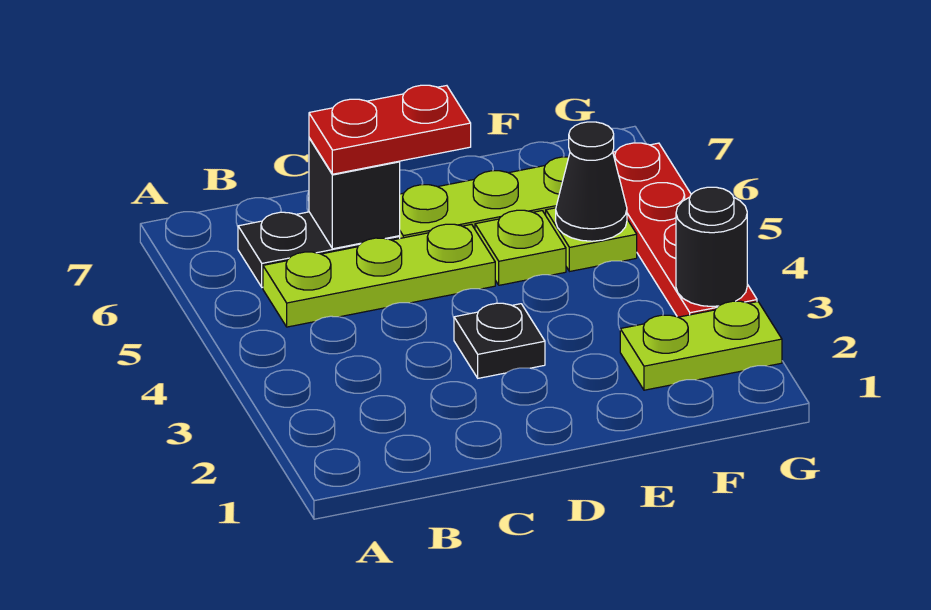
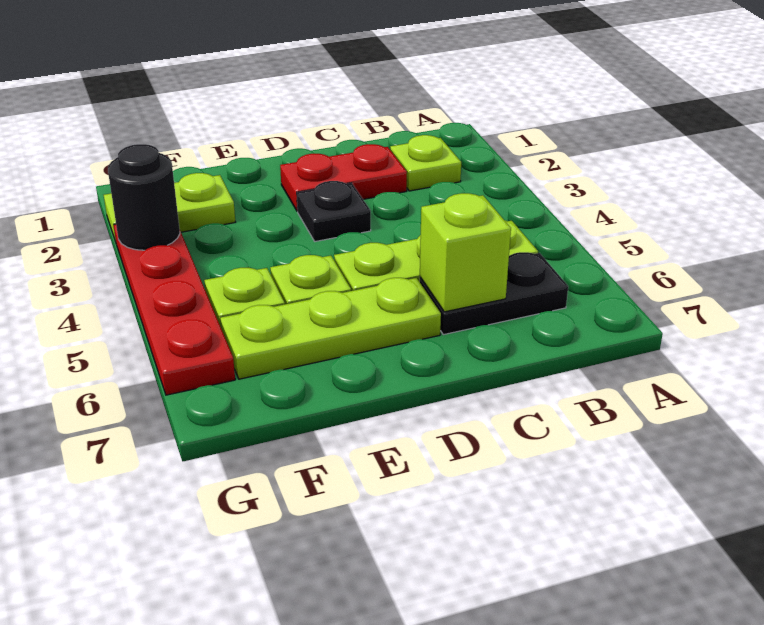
none -> lime plate B2 level 1
black brick C6 level 2 -> lime brick C6 level 2
red plate C6:D6 level 3 -> red plate C2:D2 level 1
black cone F5 level 2 -> none

